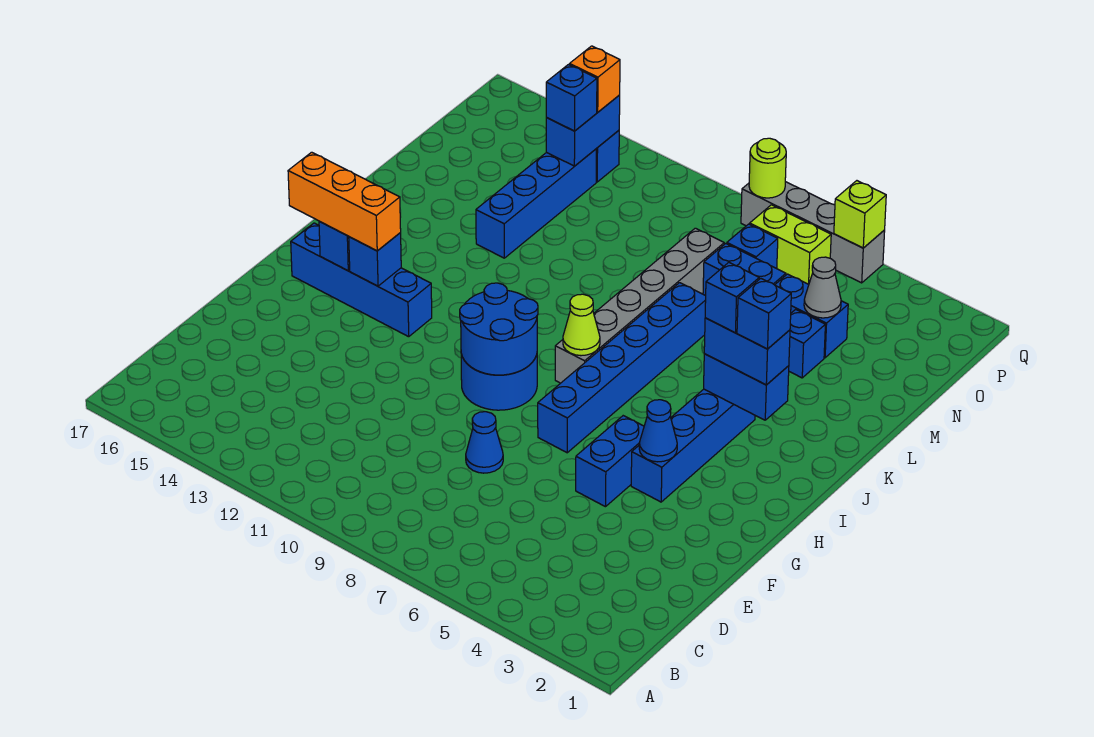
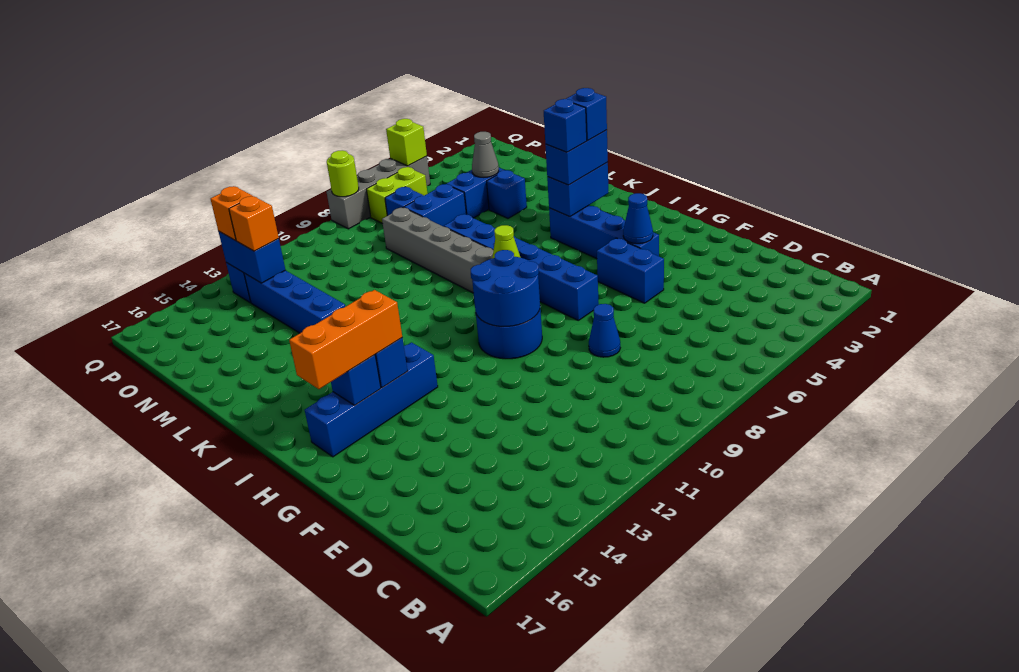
blue brick O13 level 3 -> orange brick O13 level 3

